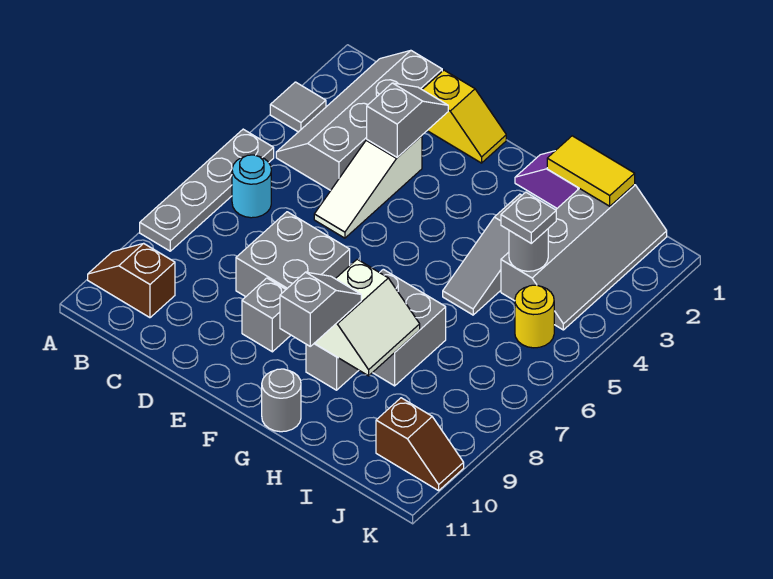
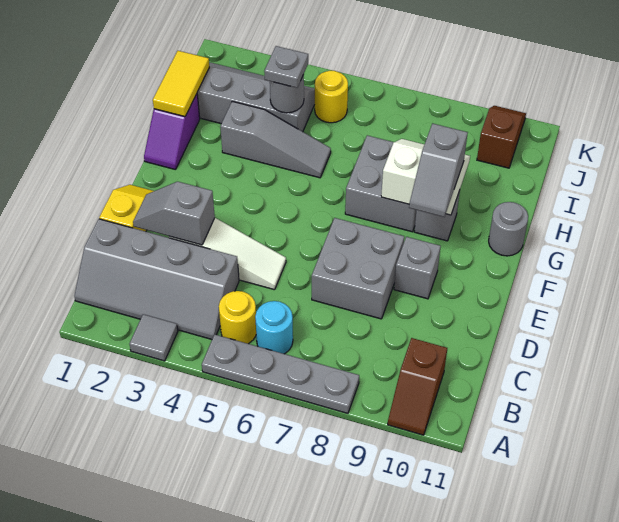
none -> yellow round brick B5 level 1
grey slope G9:G10 level 3 top 10 -> grey slope F9:G9 level 3 top G

